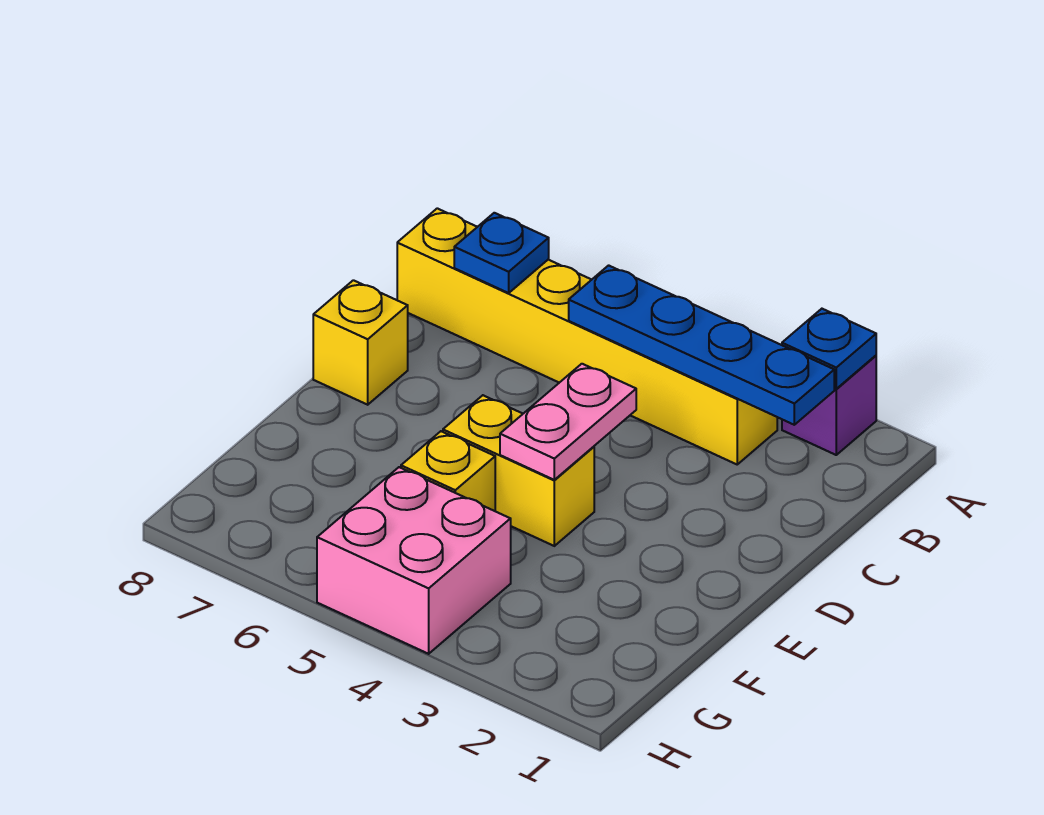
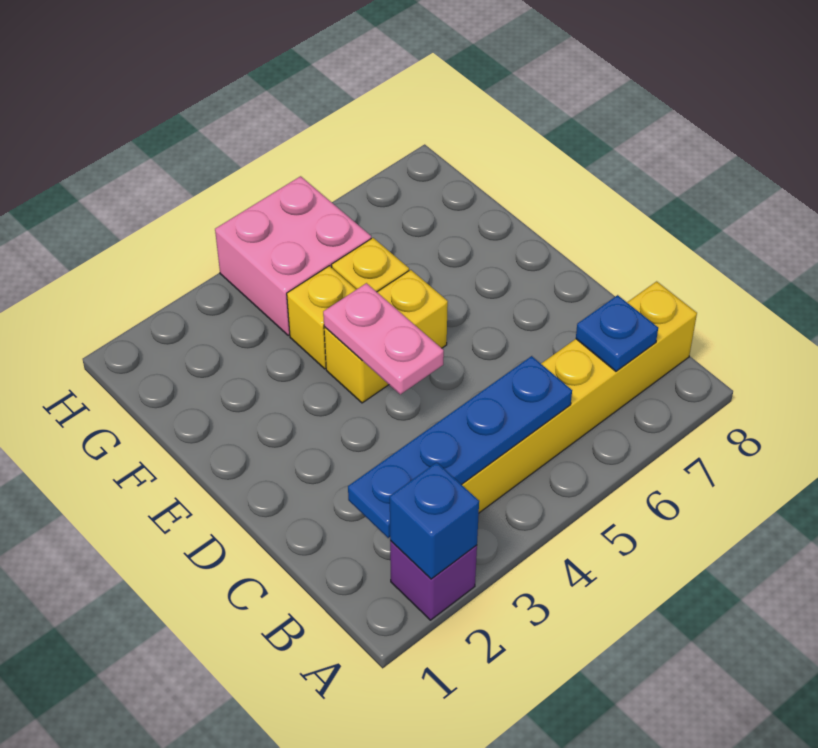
blue plate A2 level 2 -> blue brick A2 level 2
yellow brick D8 level 1 -> yellow brick F4 level 1

